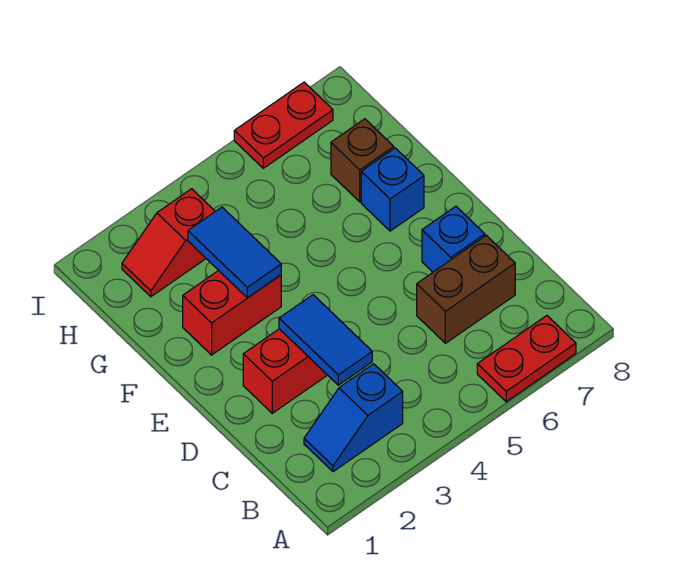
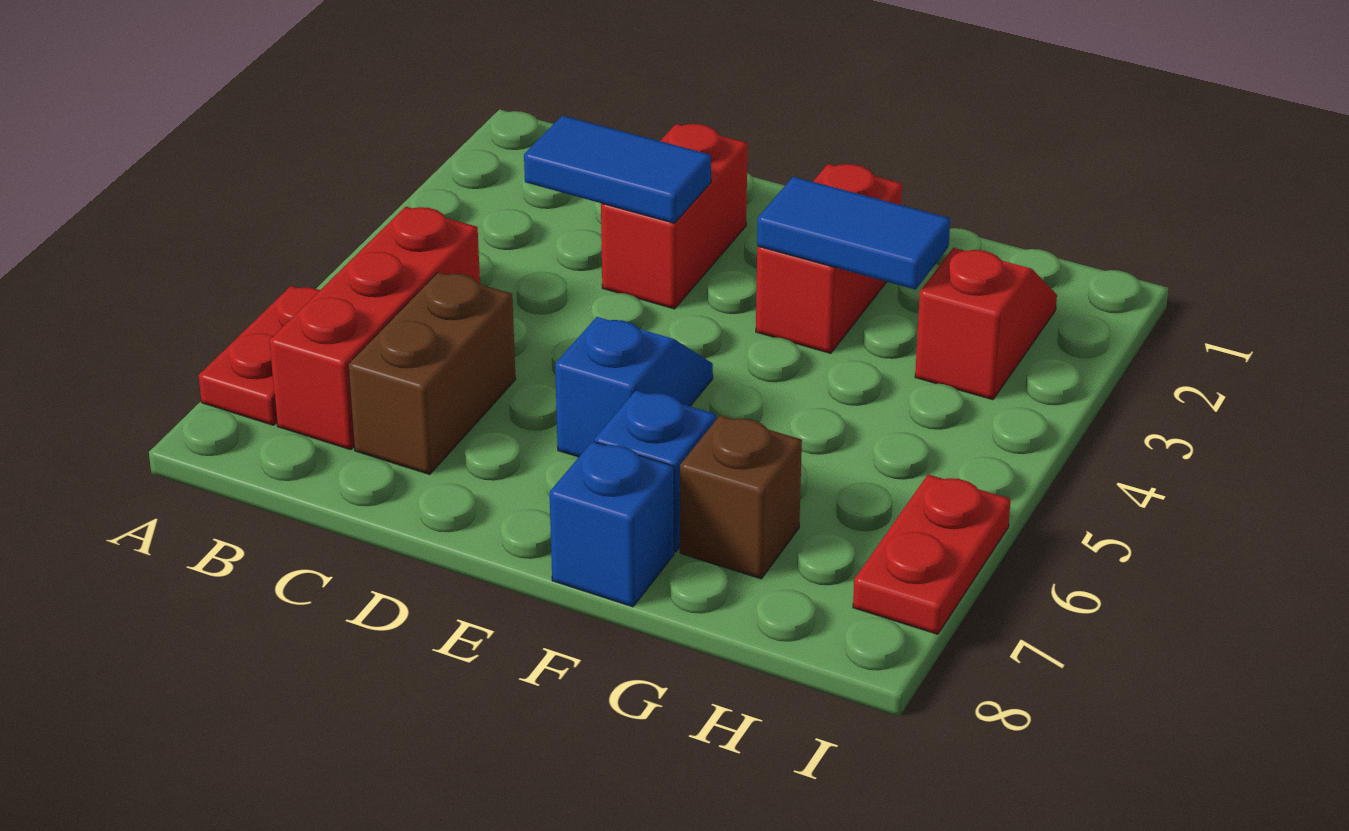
blue slope B2:B3 level 1 top 3 -> blue slope E5:E6 level 1 top 6
none -> red brick B5:B7 level 1
blue brick D7 level 1 -> blue brick F8 level 1

